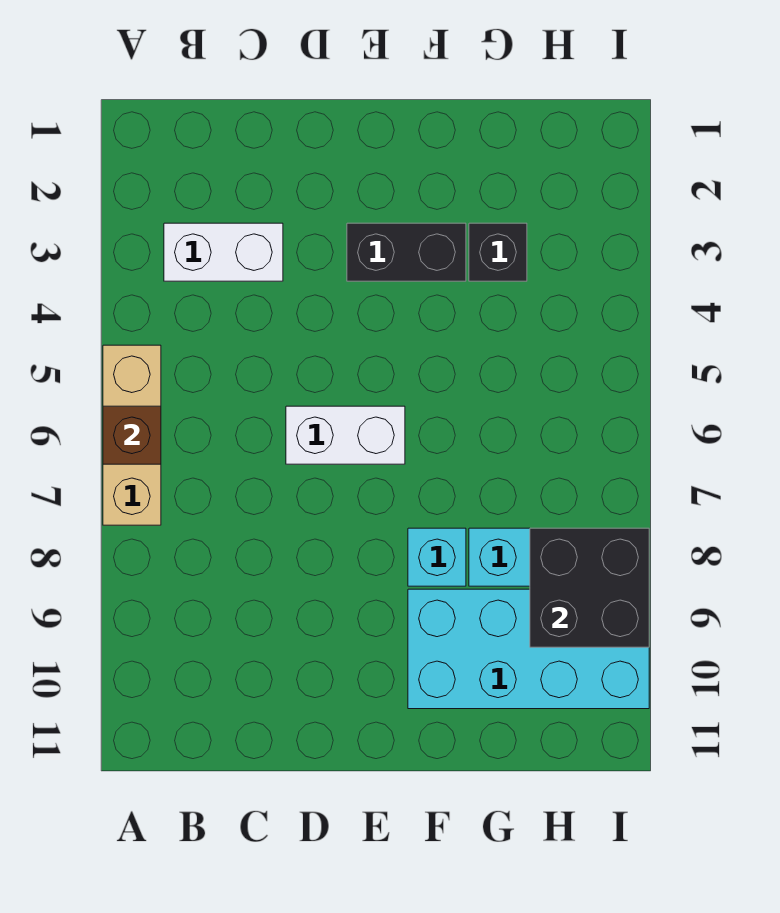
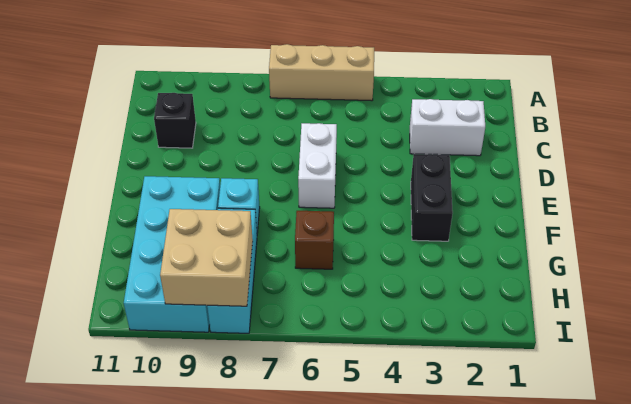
brown brick A6 level 2 -> brown brick G6 level 1
white brick B3:C3 level 1 -> white brick C2:C3 level 1
black brick G3 level 1 -> black brick C10 level 1
black brick H8:I9 level 2 -> tan brick H8:I9 level 2

